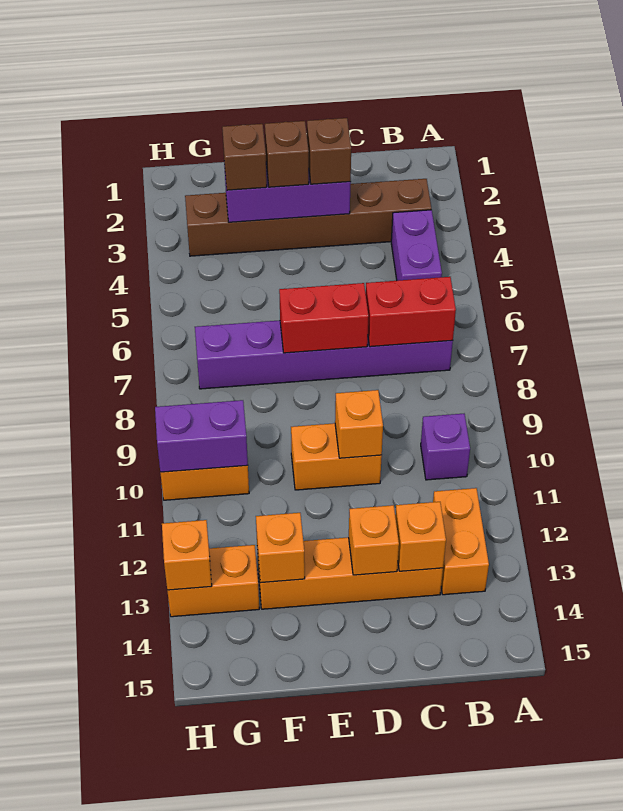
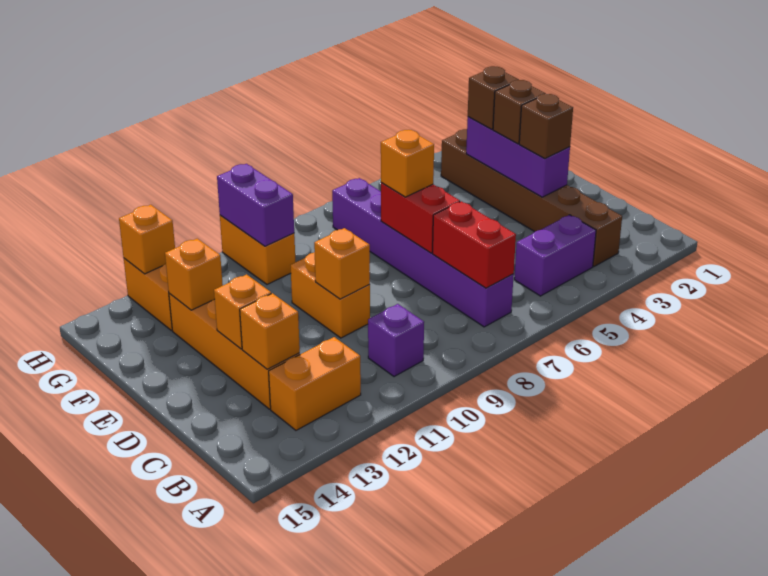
none -> orange brick E7 level 3

